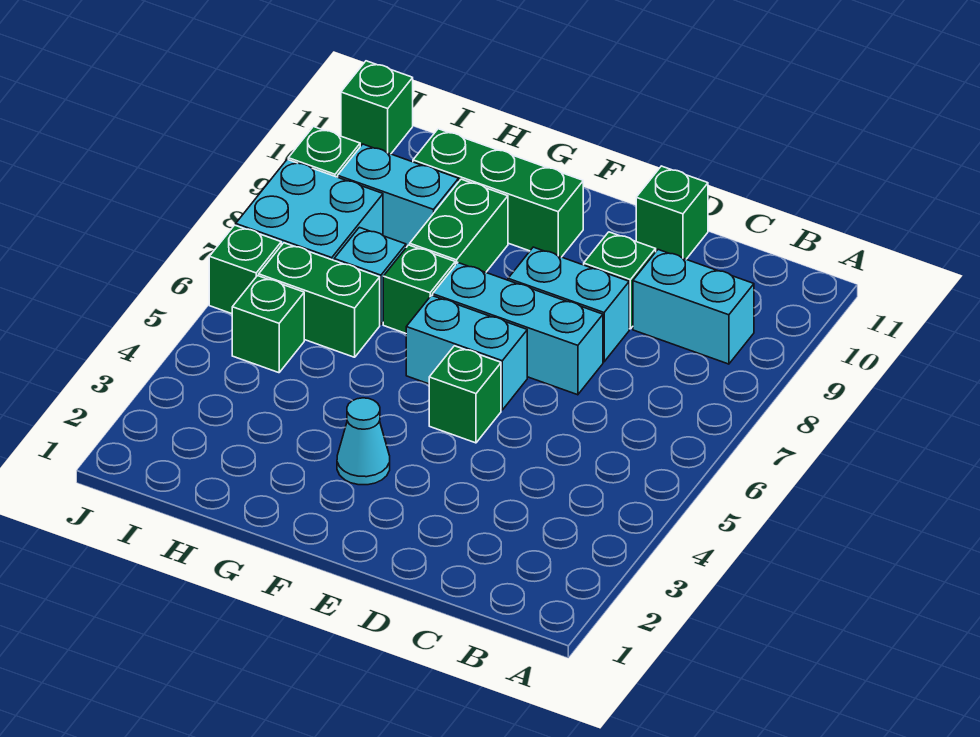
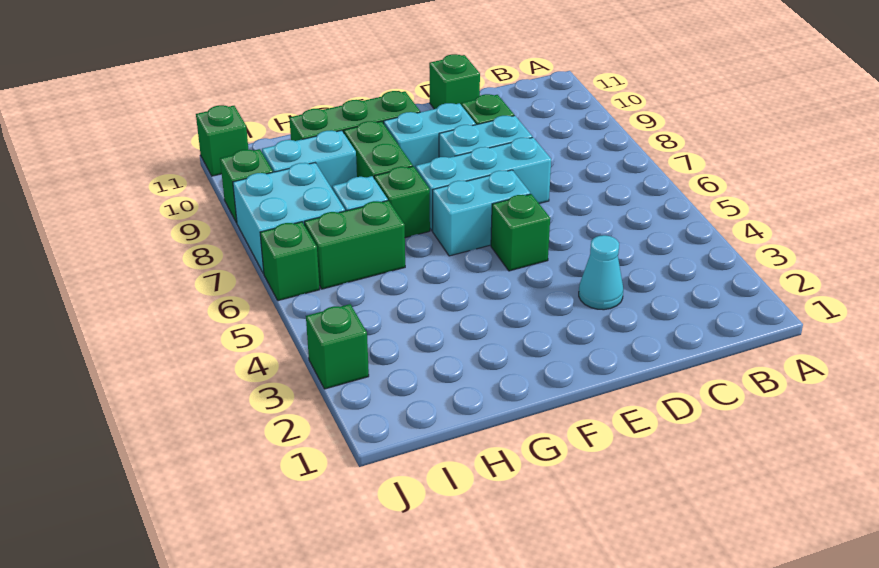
cyan brick B9:C9 level 1 -> cyan brick E9:F9 level 1
cyan cone F3 level 1 -> cyan cone D3 level 1
green brick I5 level 1 -> green brick J3 level 1

